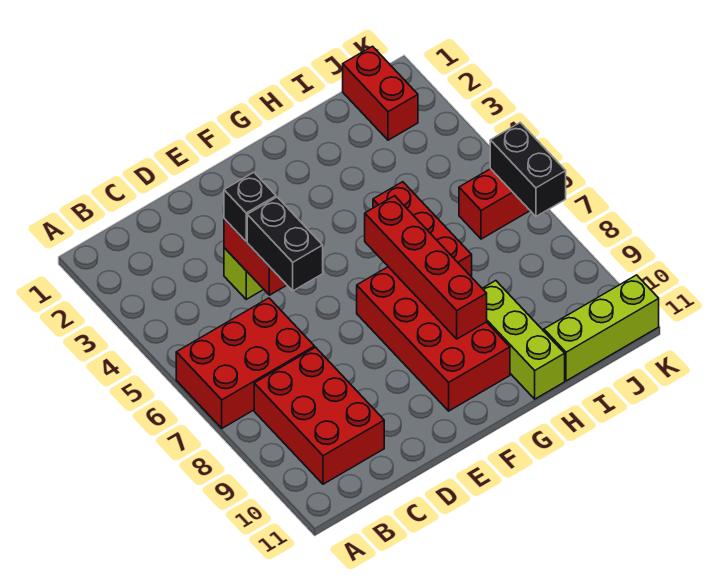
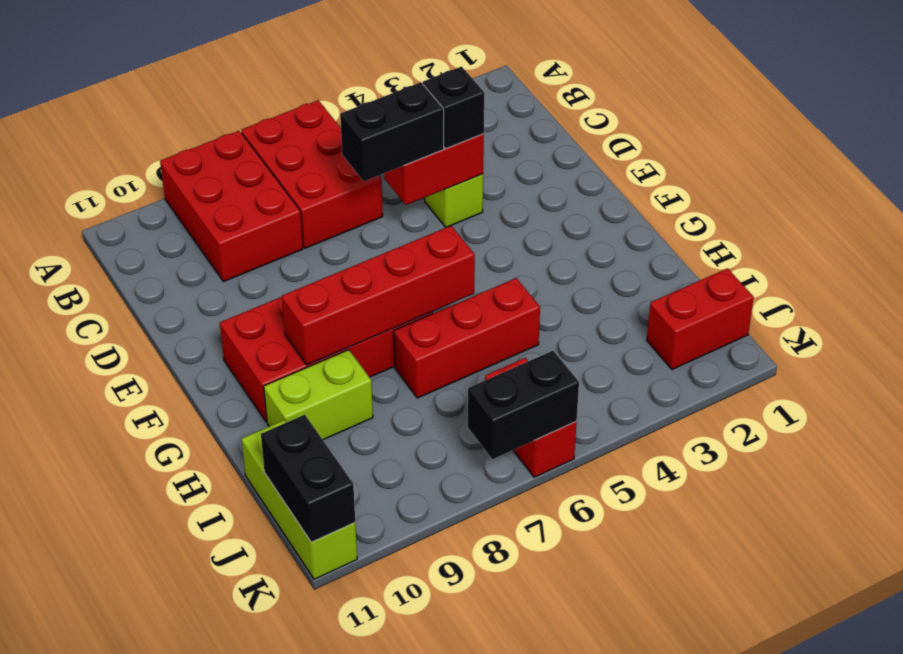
red brick B8:C10 level 1 -> red brick A8:C9 level 1
lime brick H9:H11 level 1 -> lime brick H9:H10 level 1
none -> black brick J11:K11 level 2

